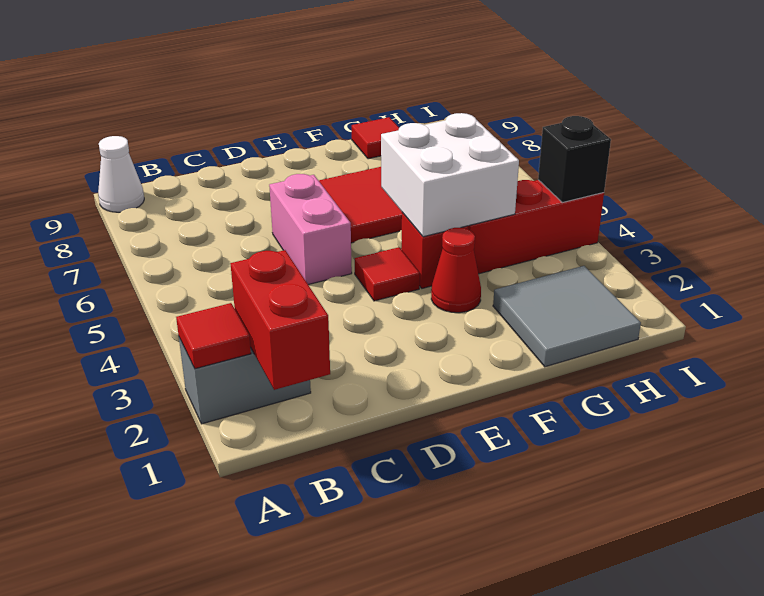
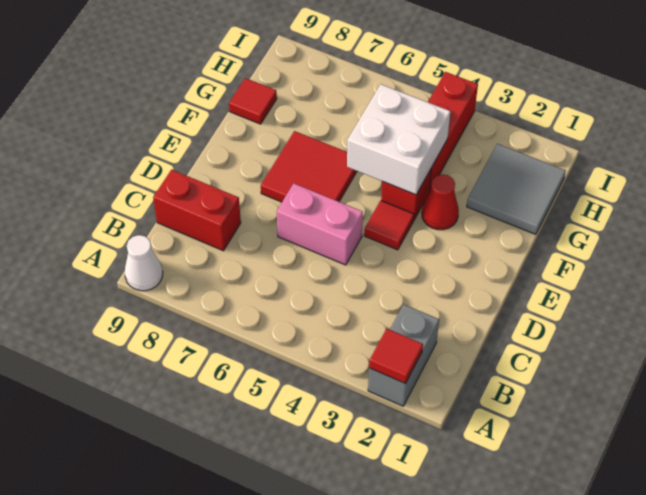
red brick B1:B2 level 2 -> red brick C8:C9 level 1
black brick I4 level 2 -> none

